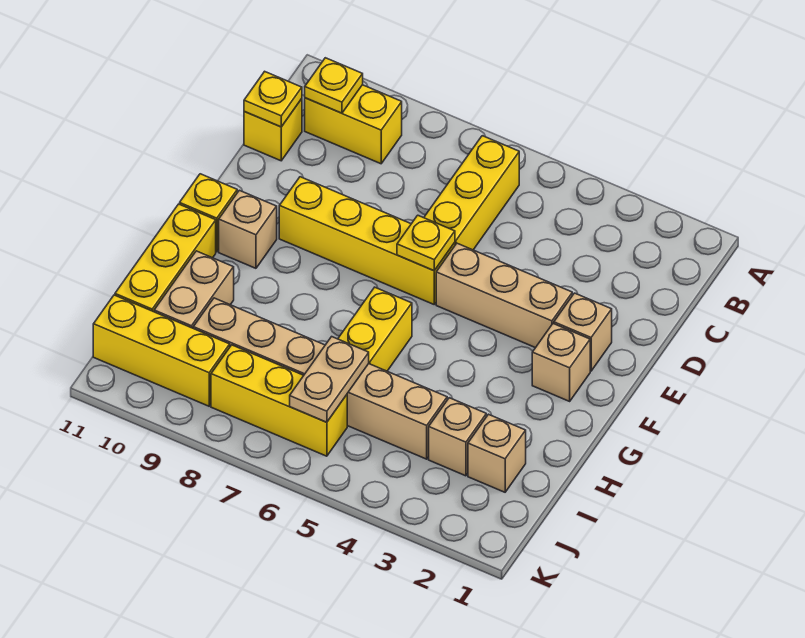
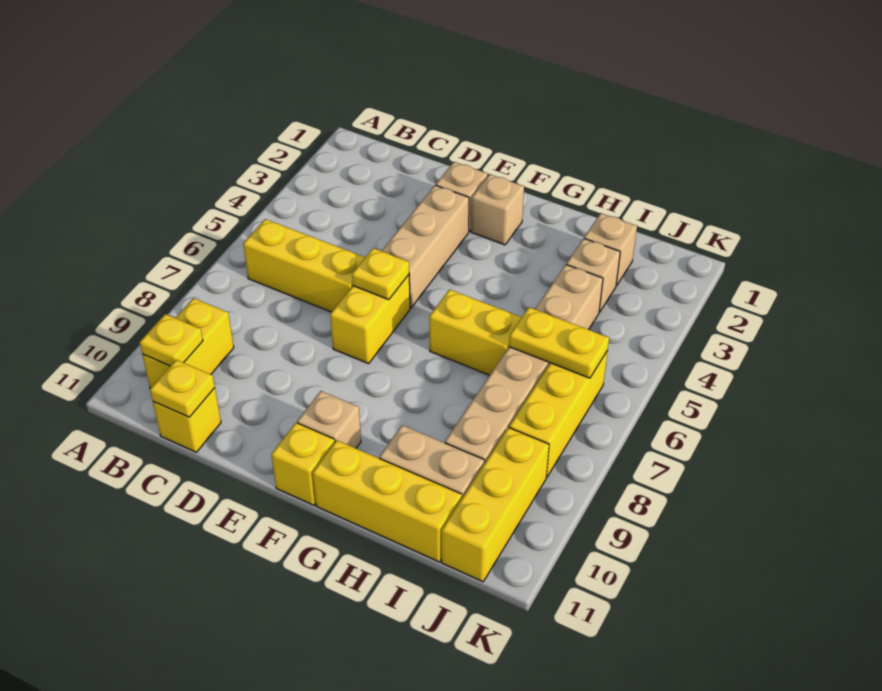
yellow brick E6:E9 level 1 -> yellow brick E6:E7 level 1
tan plate I6:J6 level 2 -> yellow plate I6:J6 level 2

